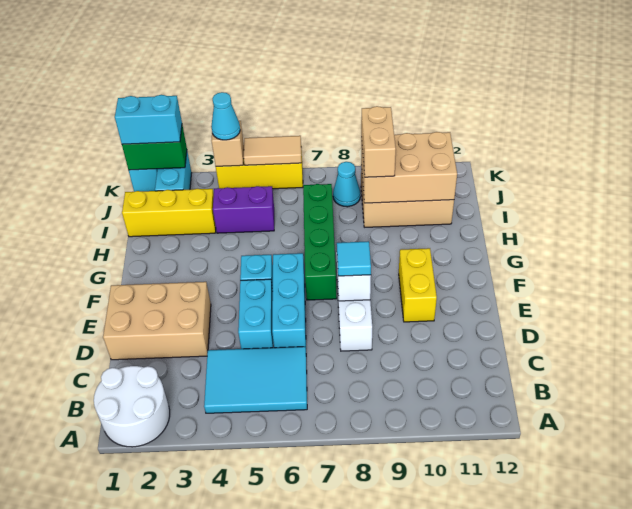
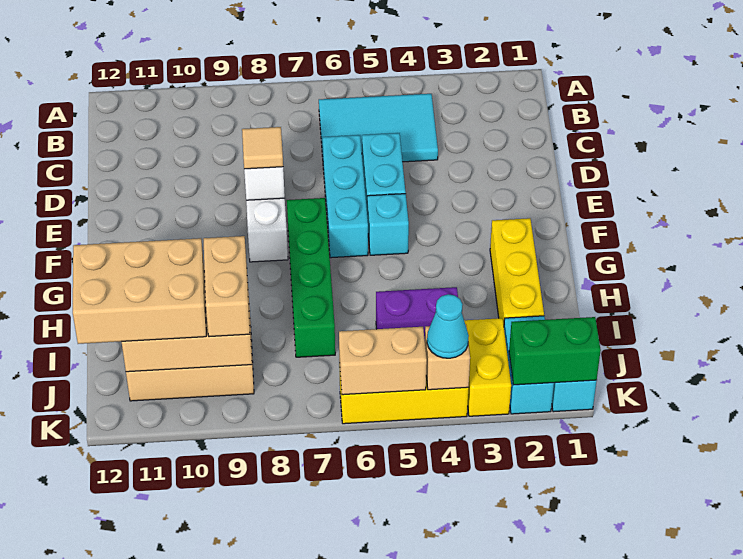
white round brick A1:B2 level 1 -> none
tan brick D1:E3 level 1 -> tan brick I10:J12 level 3
cyan tile E8 level 3 -> tan tile E8 level 3
yellow brick E10:F10 level 1 -> yellow brick J3:K3 level 1
yellow brick I1:I3 level 1 -> yellow brick G2:I2 level 1
cyan cone J8 level 1 -> none
cyan brick K1:K2 level 3 -> none
tan tile K5:K6 level 2 -> tan brick K5:K6 level 2

